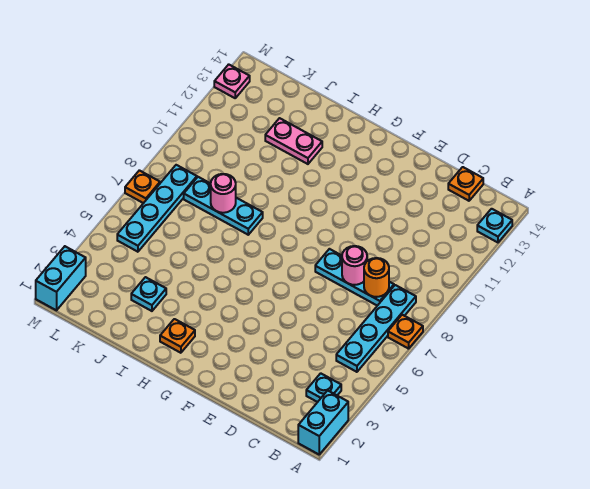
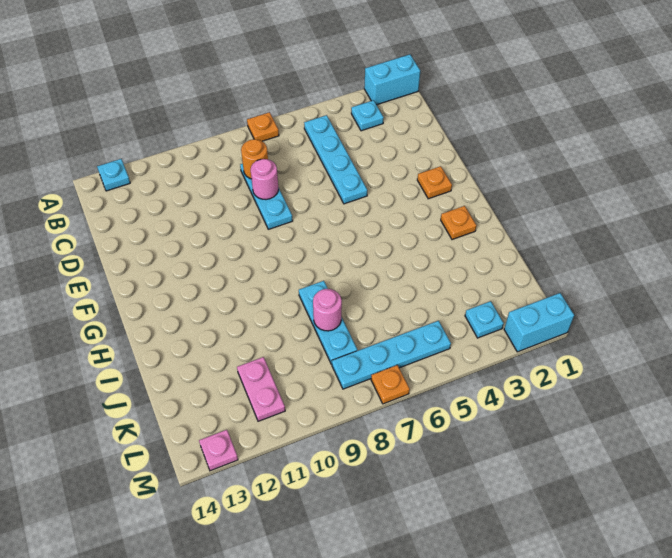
cyan plate B5:B8 level 1 -> cyan plate B5:E5 level 1
orange plate C14 level 1 -> orange plate F2 level 1
pink plate I12:J12 level 1 -> pink plate K11:L11 level 1
cyan plate J3 level 1 -> cyan plate L3 level 1

